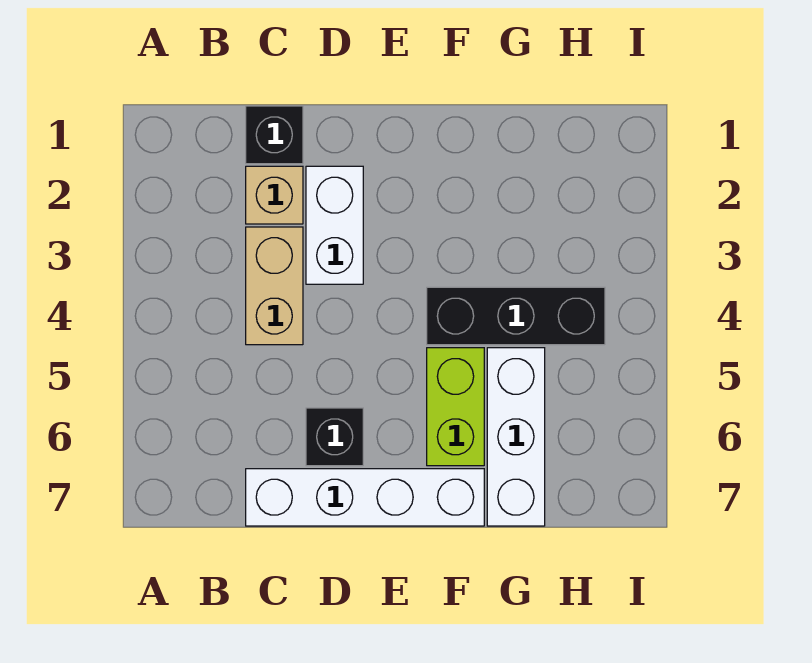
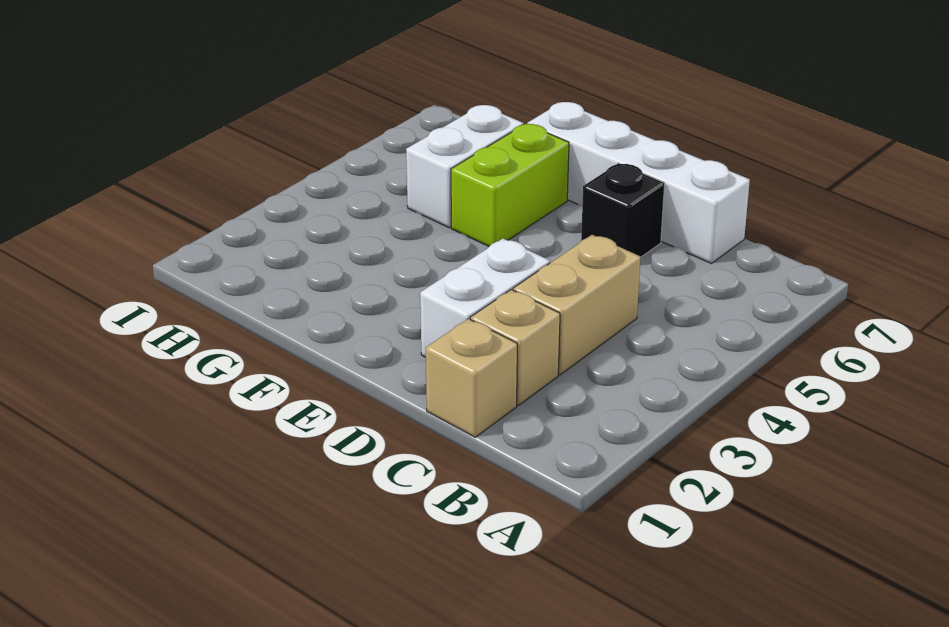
black brick C1 level 1 -> tan brick C1 level 1
black brick F4:H4 level 1 -> none
white brick G5:G7 level 1 -> white brick G5:G6 level 1

